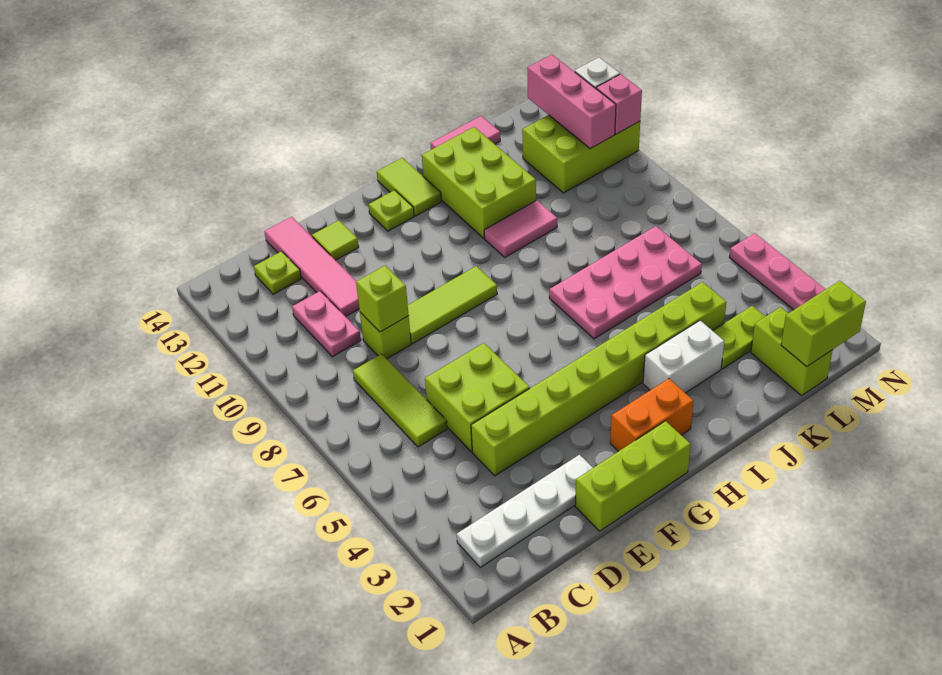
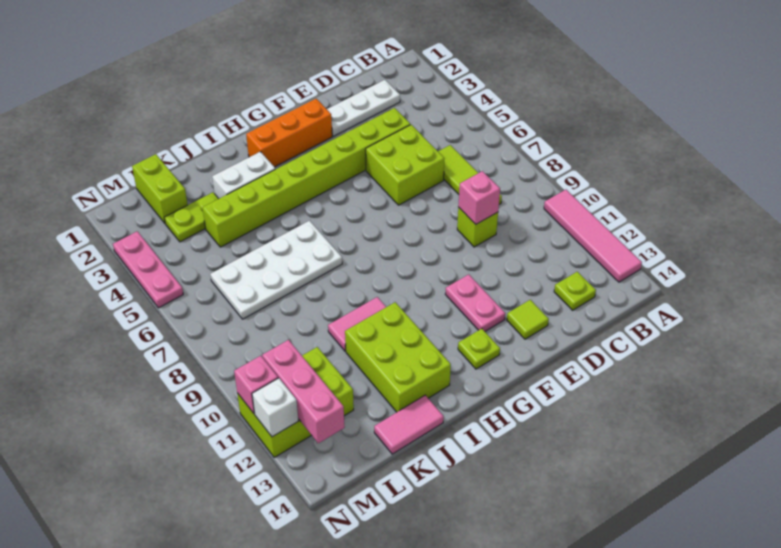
white plate B2:E2 level 1 -> white plate C2:E2 level 1
pink plate C10:C11 level 1 -> pink plate F11:F12 level 1
lime brick D9 level 2 -> pink brick D9 level 2
pink tile D11:D14 level 1 -> pink tile A10:A13 level 1
lime brick E1:G1 level 1 -> none
lime tile E9:G9 level 1 -> none
orange brick G2:H2 level 1 -> orange brick F2:H2 level 1
lime tile H13:H14 level 1 -> none
pink plate I6:L7 level 1 -> white plate I6:L7 level 1
lime brick L1:M1 level 2 -> none

